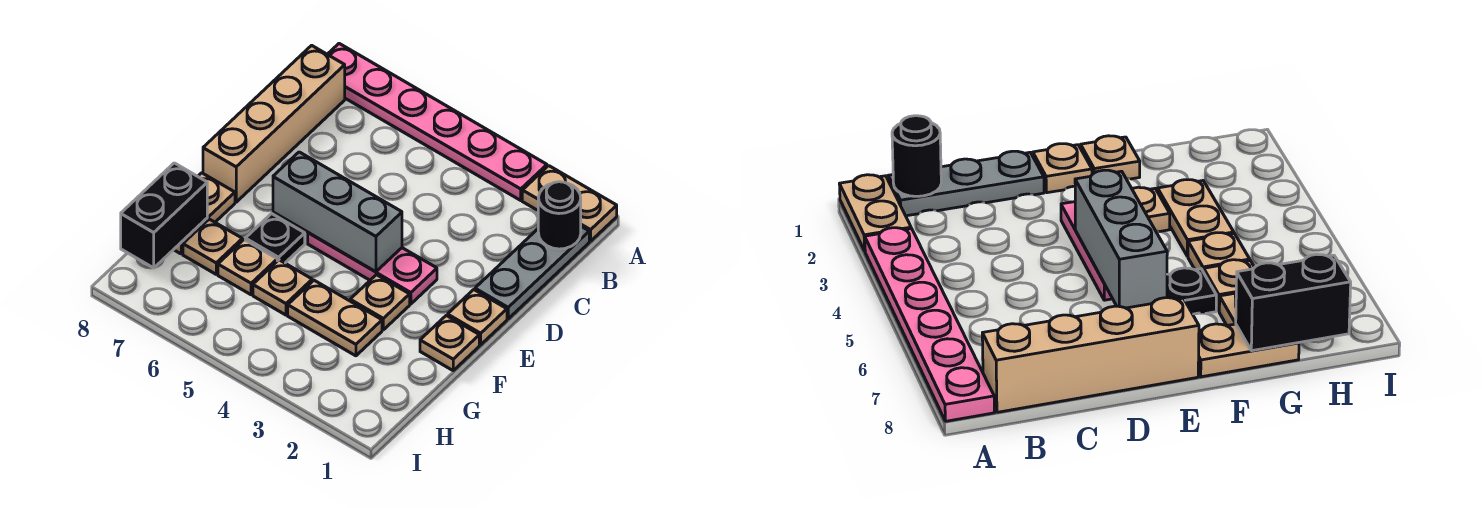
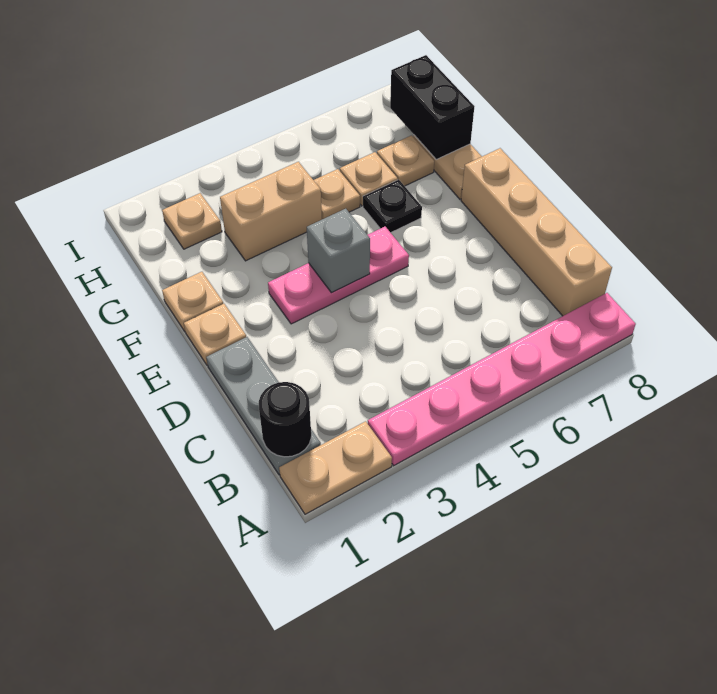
grey brick E4:E6 level 2 -> grey brick E4 level 2
tan plate F3 level 1 -> tan plate H2 level 1
tan plate G3:G4 level 1 -> tan brick G3:G4 level 1

